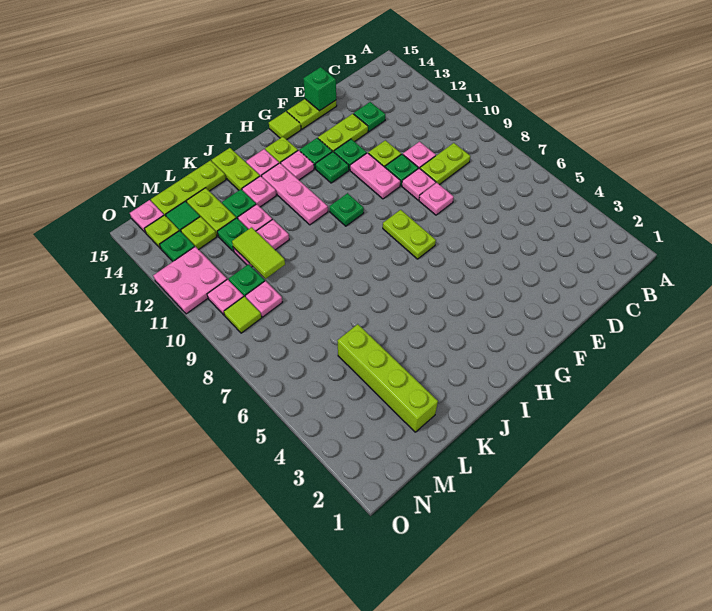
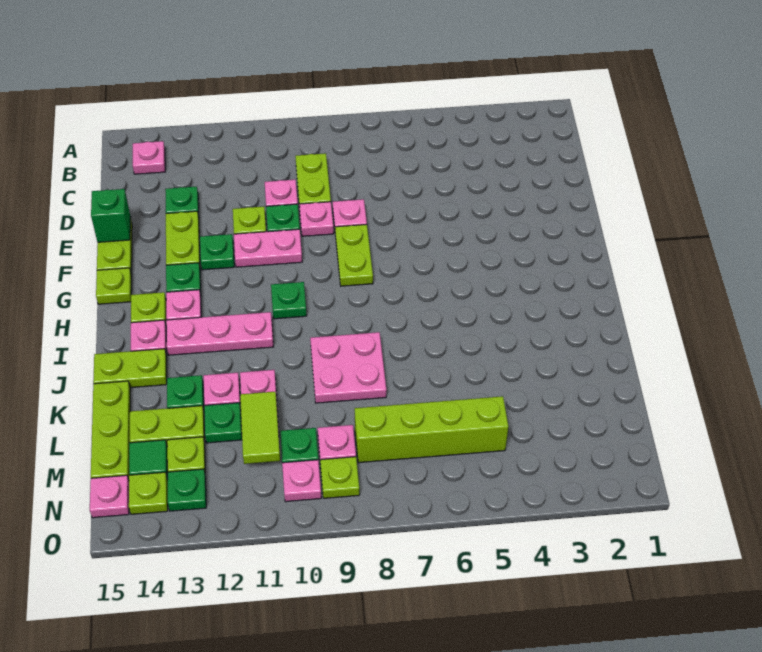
lime plate G7:G8 level 1 -> lime plate F8:G8 level 1
green plate G12 level 1 -> none
lime tile G15 level 1 -> lime plate G15 level 1
pink plate J13 level 1 -> pink plate B14 level 1
lime brick L2:L5 level 1 -> lime brick M5:M8 level 1
lime tile L10:L11 level 2 -> lime tile L11:M11 level 2
lime tile N9 level 1 -> lime plate N9 level 1
pink plate N11:O12 level 1 -> pink plate J8:K9 level 1

